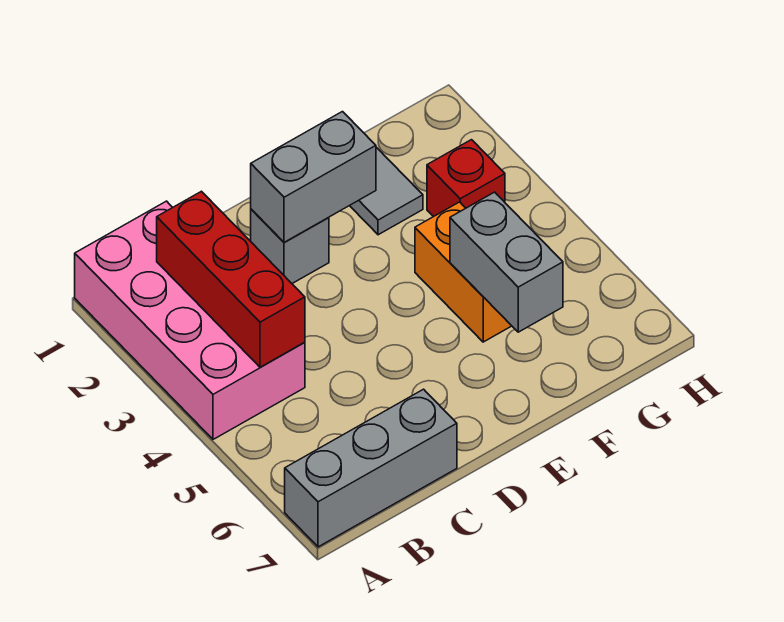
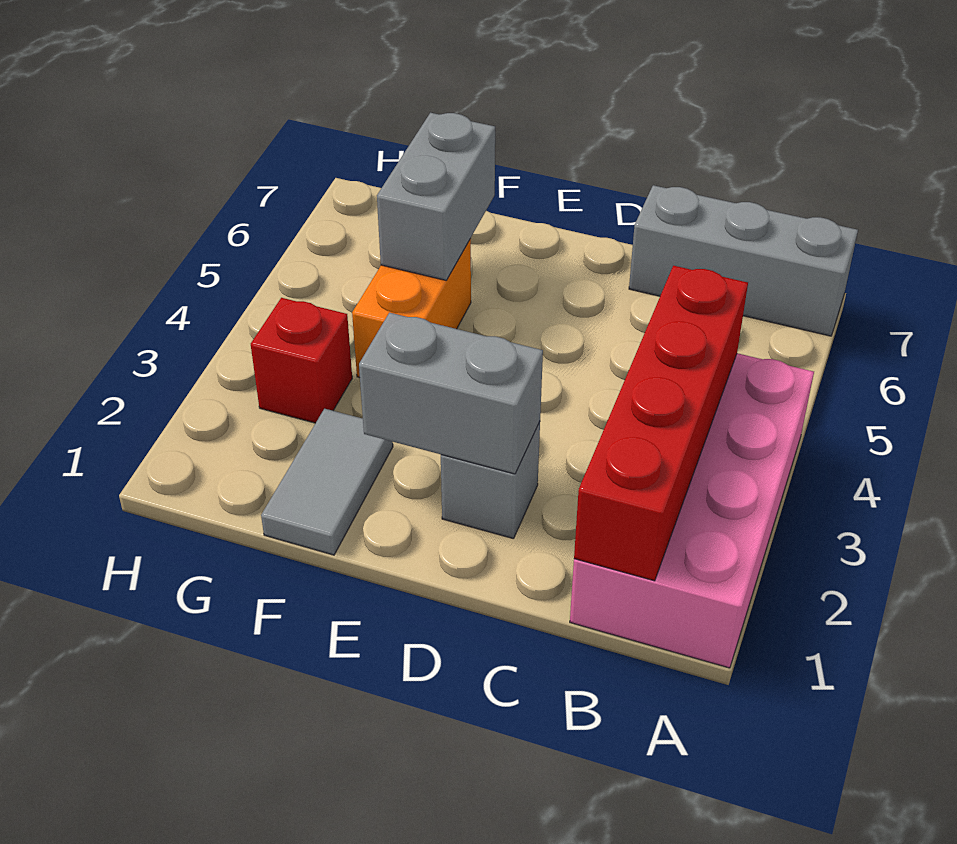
red brick B2:B4 level 2 -> red brick B1:B4 level 2

